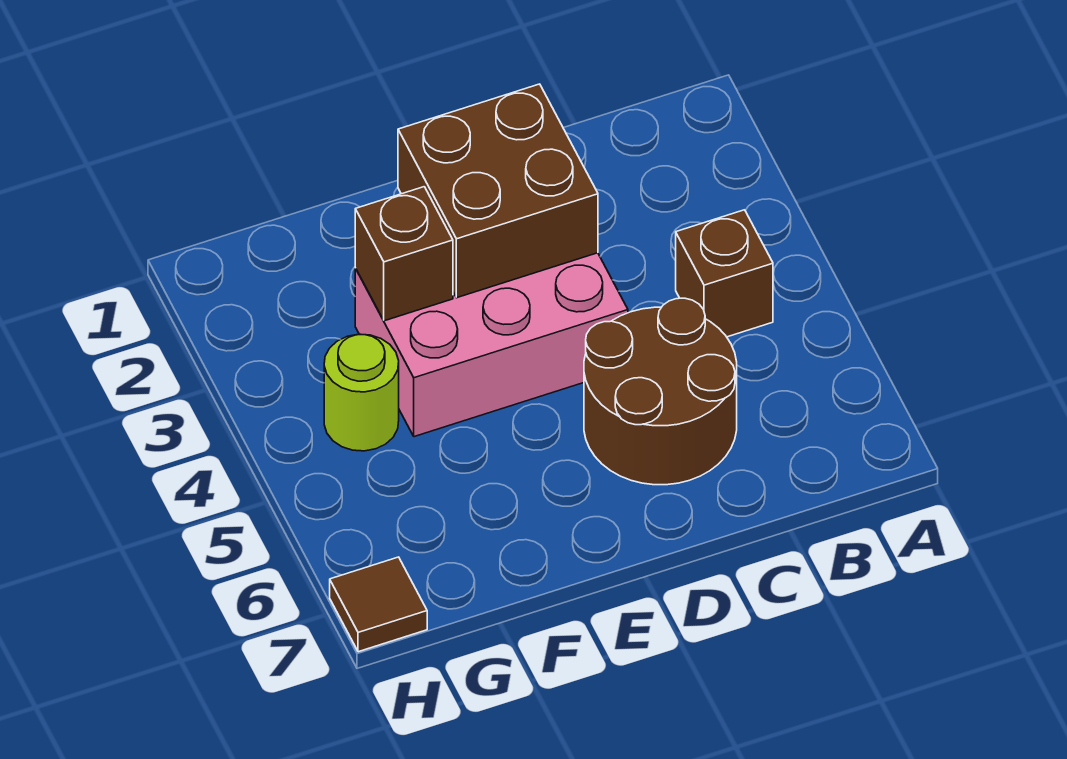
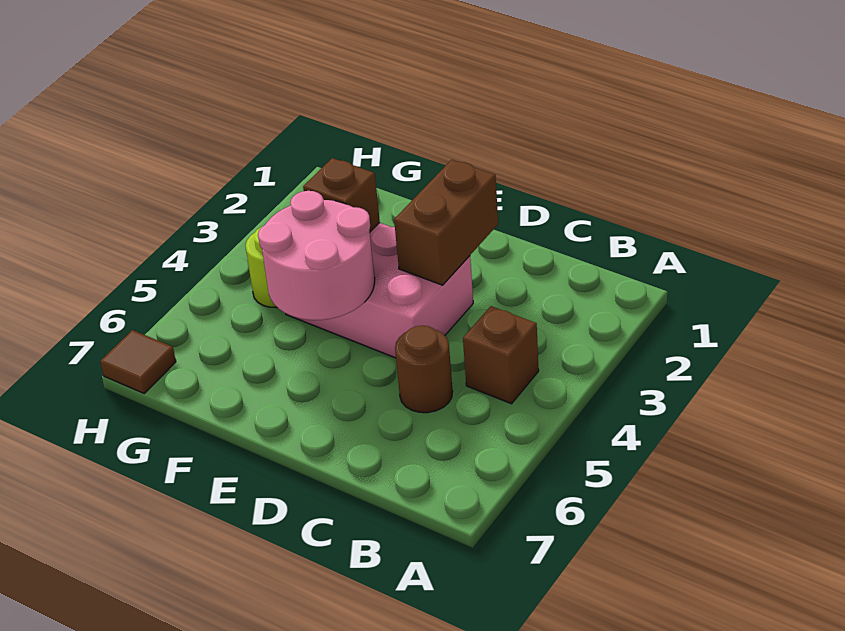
brown round brick C5:D6 level 1 -> brown round brick C5 level 1
brown brick D2:E3 level 2 -> brown brick D2:D3 level 2
none -> pink round brick E4:F5 level 2

